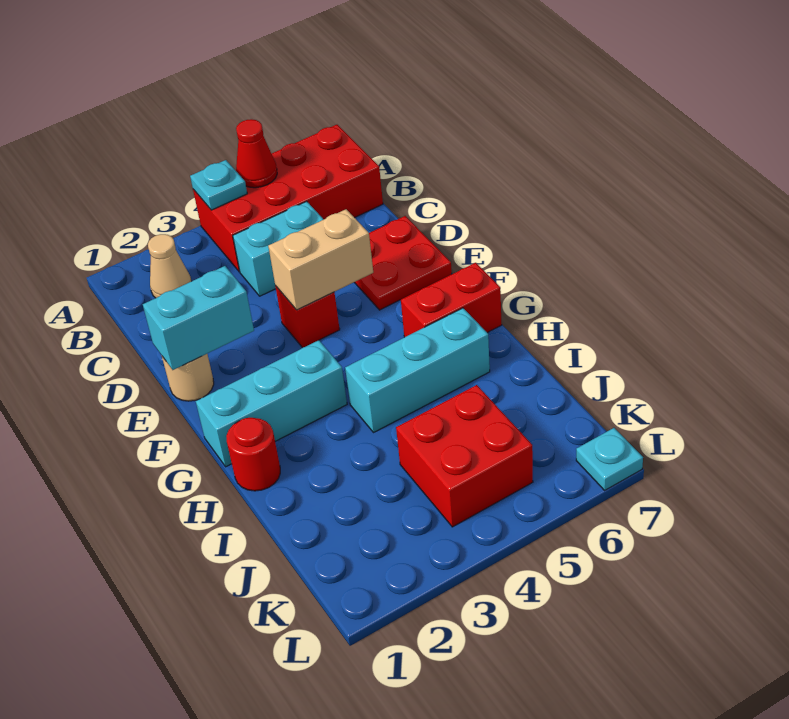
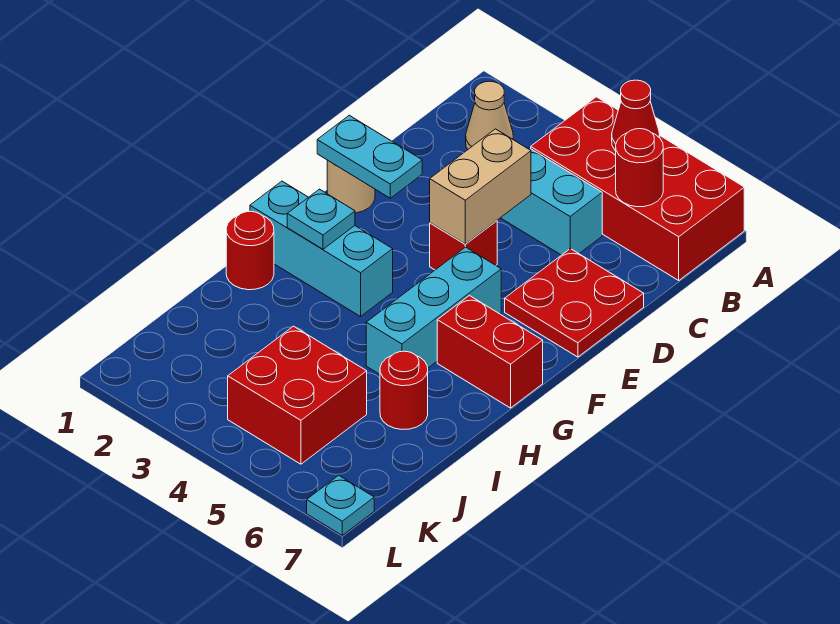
cyan plate A4 level 2 -> cyan plate G2 level 2
none -> red round brick B6 level 2
cyan brick E1:E2 level 2 -> cyan plate E1:E2 level 2
tan brick E4:E5 level 2 -> tan brick D4:E4 level 2
cyan brick H4:H6 level 1 -> cyan brick F5:H5 level 1
none -> red round brick I6 level 1

